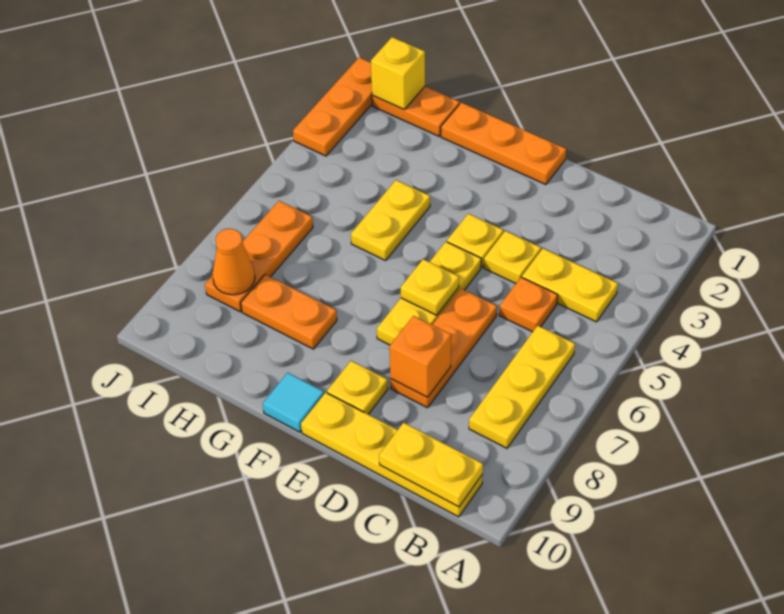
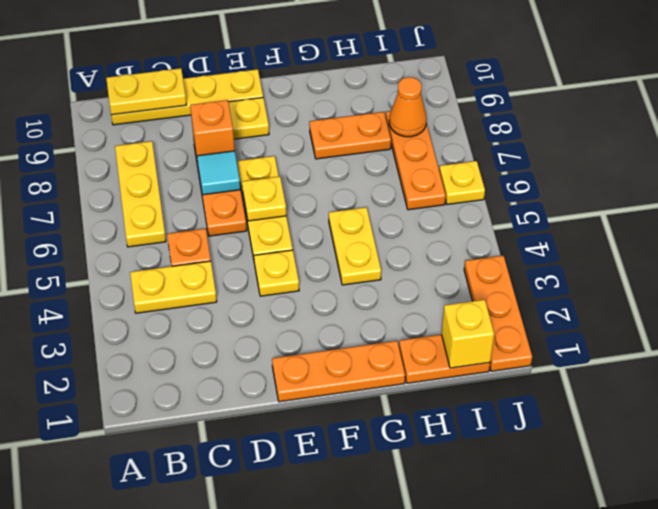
yellow plate D4 level 1 -> yellow plate J6 level 1
cyan tile F10 level 1 -> cyan tile D7 level 2

